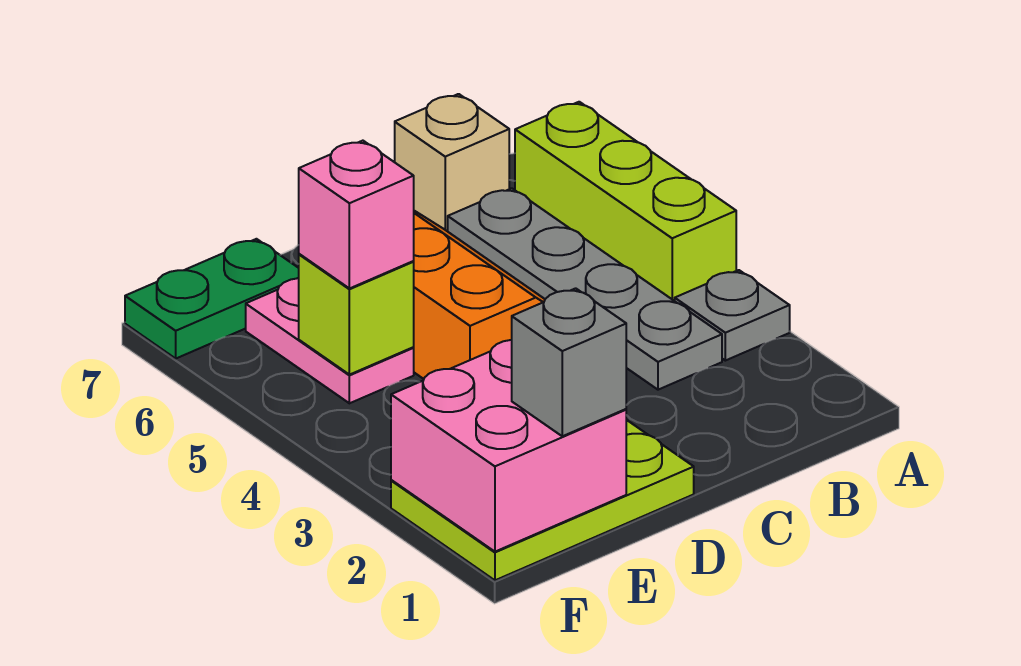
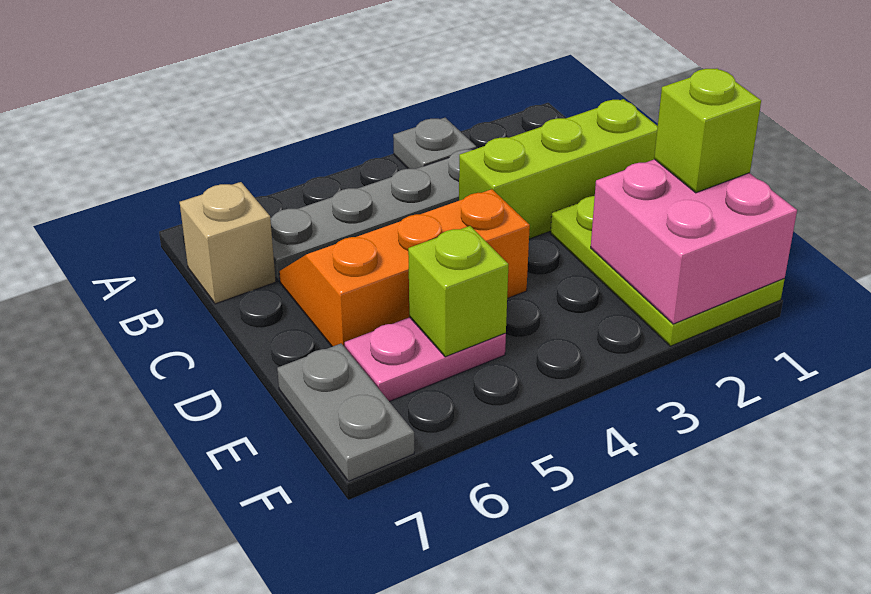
lime brick A4:A6 level 1 -> lime brick C1:C3 level 1
grey brick E1 level 3 -> lime brick E1 level 3
pink brick E5 level 3 -> none
green plate E7:F7 level 1 -> grey plate E7:F7 level 1

